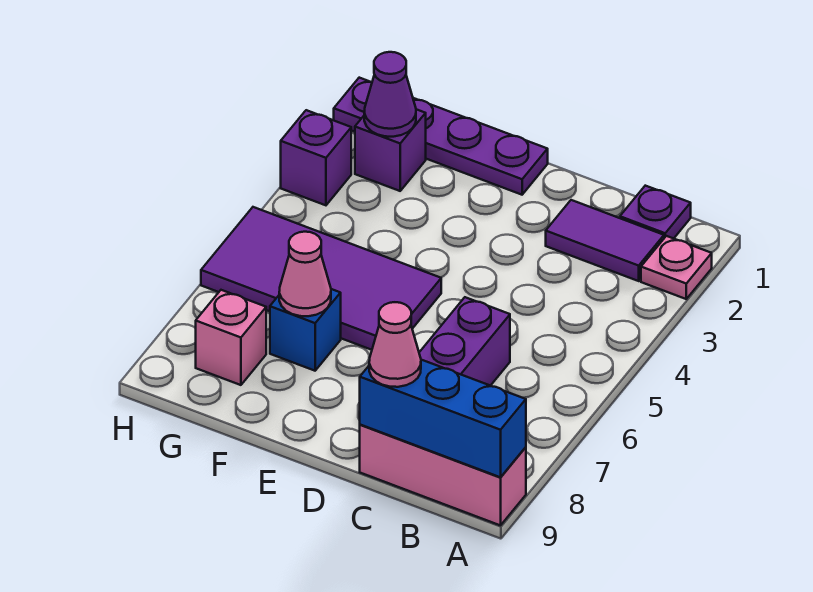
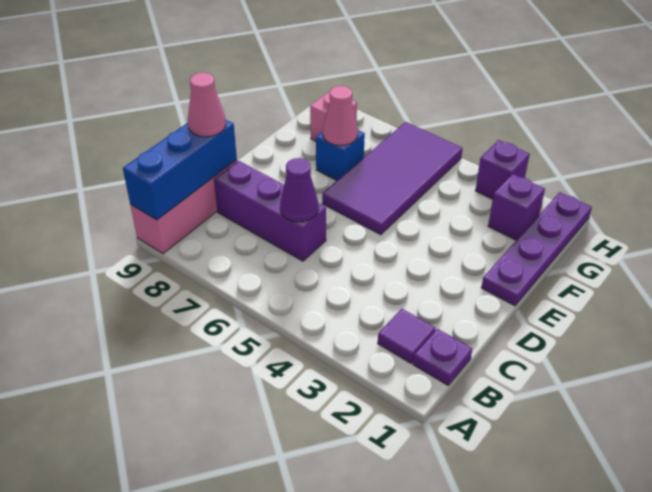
pink plate A2 level 1 -> none
purple tile B2:C2 level 1 -> purple tile B2 level 1
purple cone G2 level 2 -> purple cone C6 level 2

